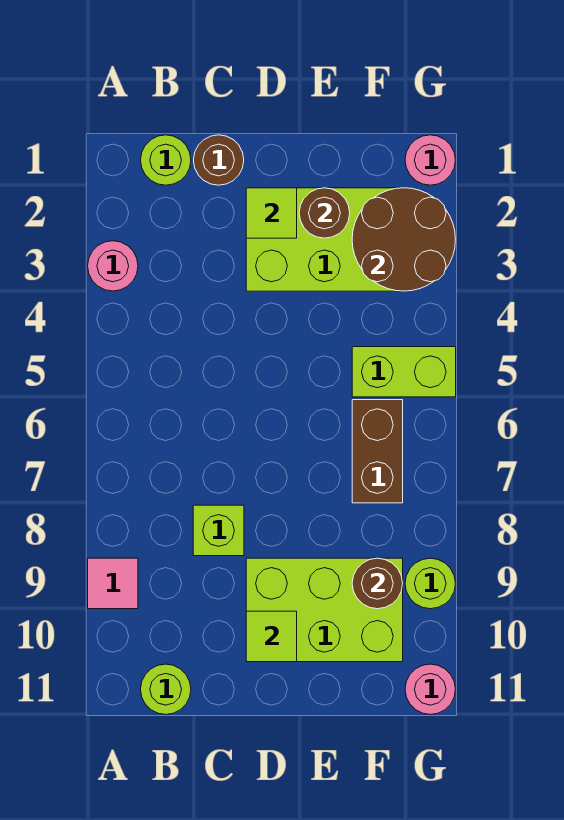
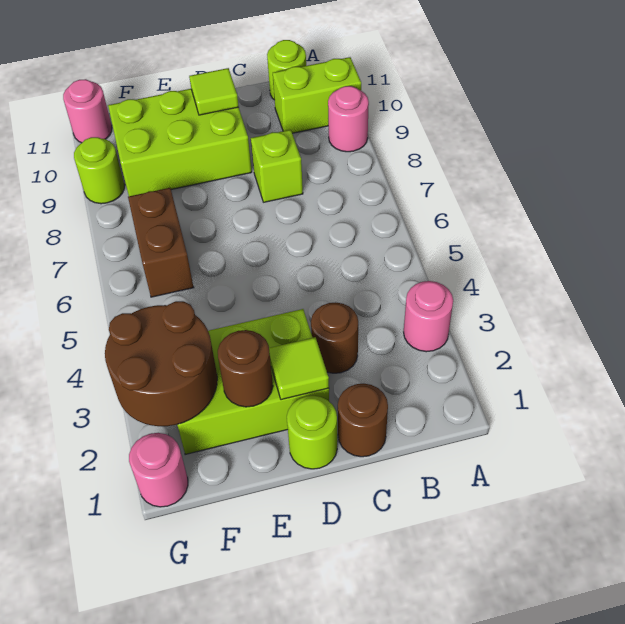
pink tile A9 level 1 -> pink round brick A9 level 1
lime round brick B1 level 1 -> lime round brick D1 level 1
lime brick F5:G5 level 1 -> lime brick A10:B10 level 1
brown round brick F9 level 2 -> brown round brick C3 level 1

